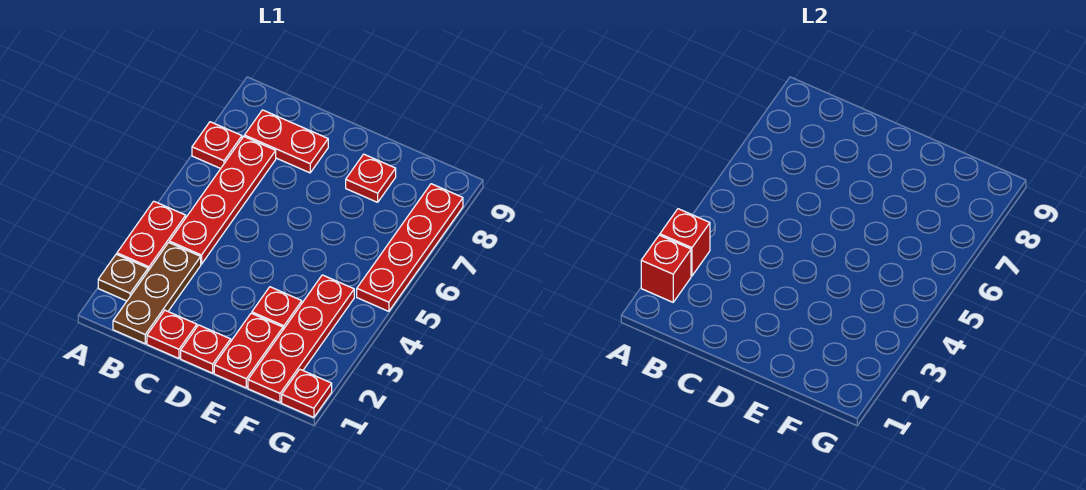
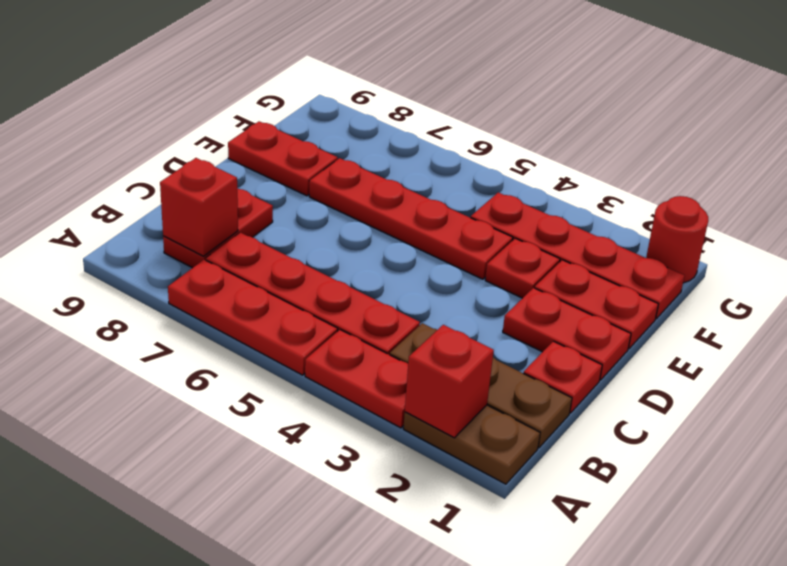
brown plate A2 level 1 -> brown plate A1:A2 level 1
red brick A3 level 2 -> red brick B8 level 2
red plate A7 level 1 -> red plate A5:A7 level 1
red plate D1 level 1 -> red plate D1:D2 level 1
red plate E8 level 1 -> red plate E8:E9 level 1
red plate G1 level 1 -> red round brick G1 level 1
red plate G5:G8 level 1 -> red plate E4:E7 level 1

